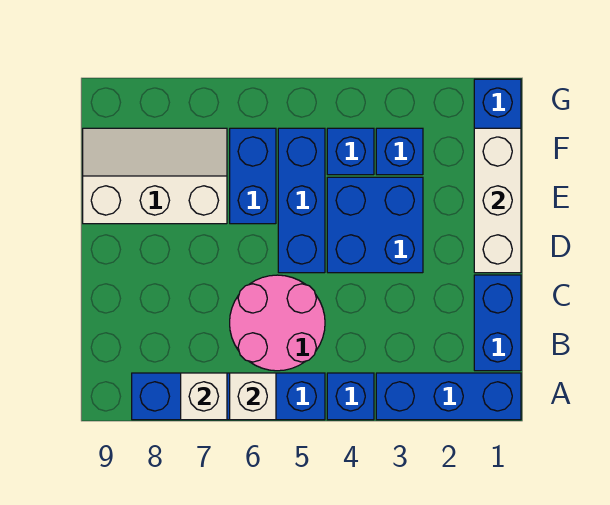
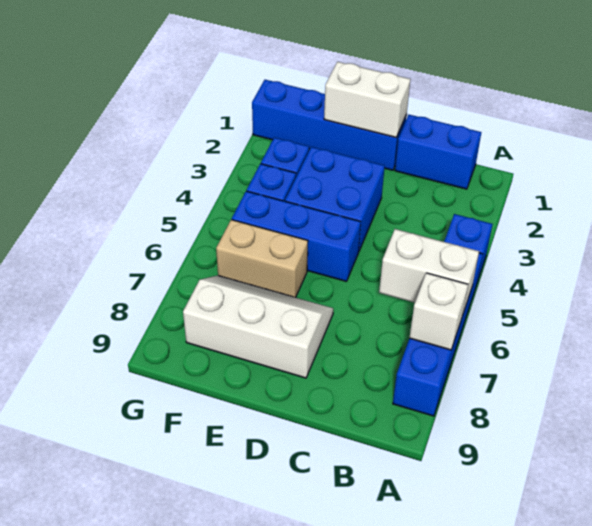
blue brick A1:A3 level 1 -> none
white brick A6 level 2 -> white brick A6:B6 level 2
pink round brick B5:C6 level 1 -> none
white brick D1:F1 level 2 -> white brick D1:E1 level 2
blue brick E6:F6 level 1 -> tan brick E6:F6 level 1
white slope E7:F9 level 1 top E -> white slope D7:F8 level 1 top 8

